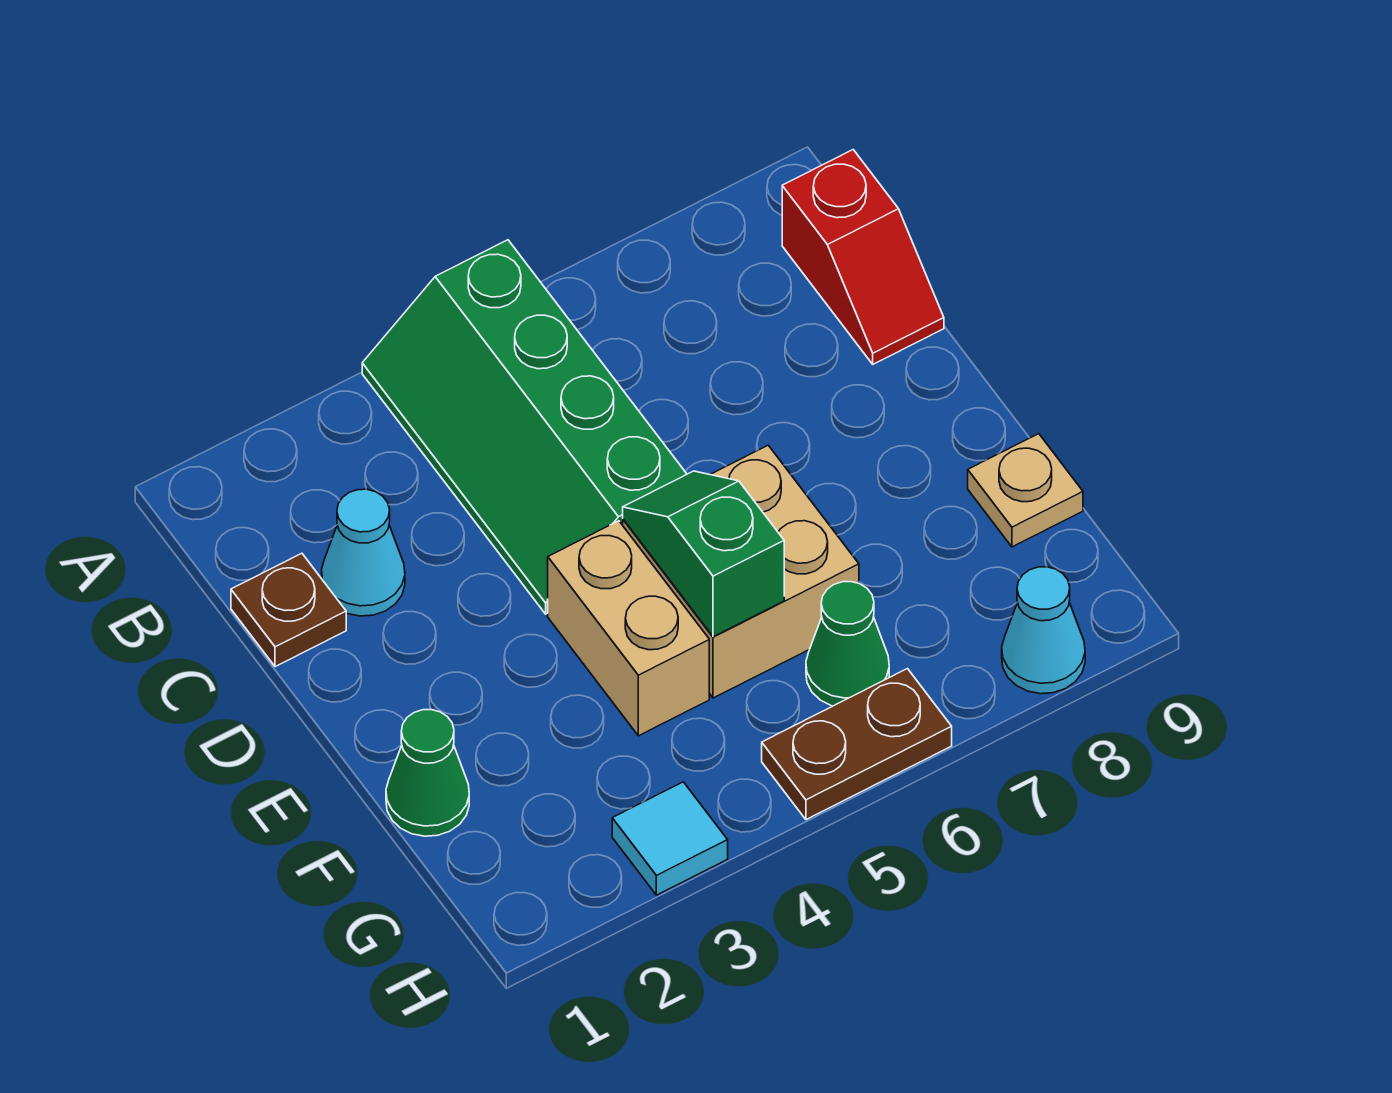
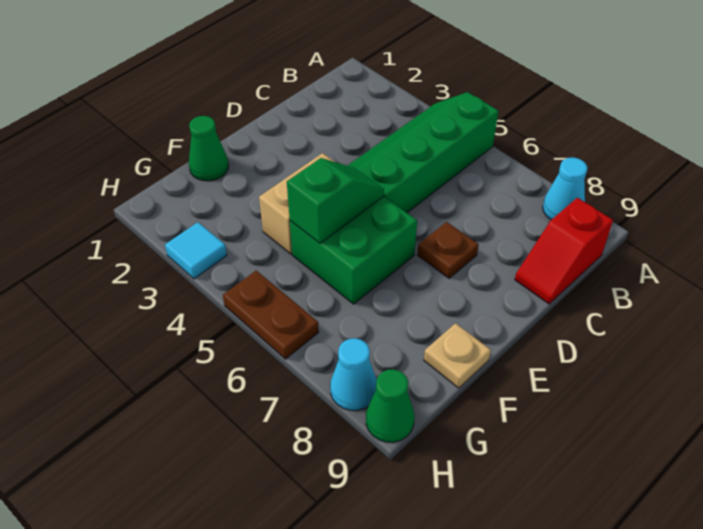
brown plate C1 level 1 -> brown plate D7 level 1
cyan cone C2 level 1 -> cyan cone A8 level 1
tan brick E5:F6 level 1 -> green brick E5:F6 level 1
green cone G6 level 1 -> green cone H9 level 1

